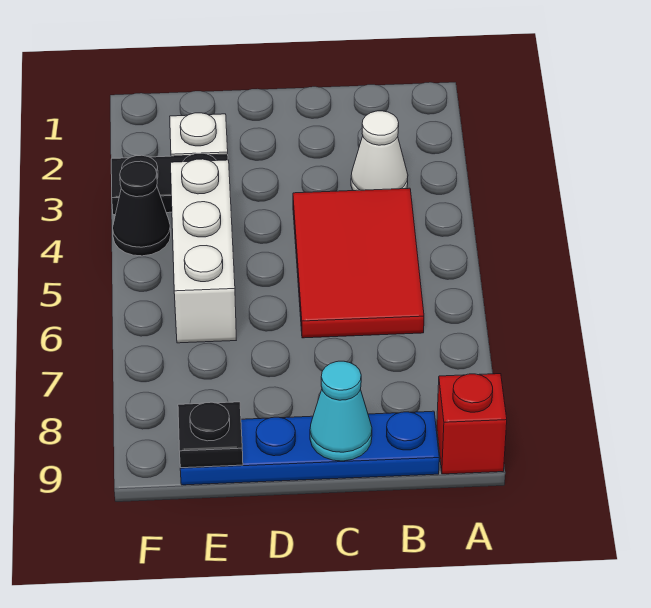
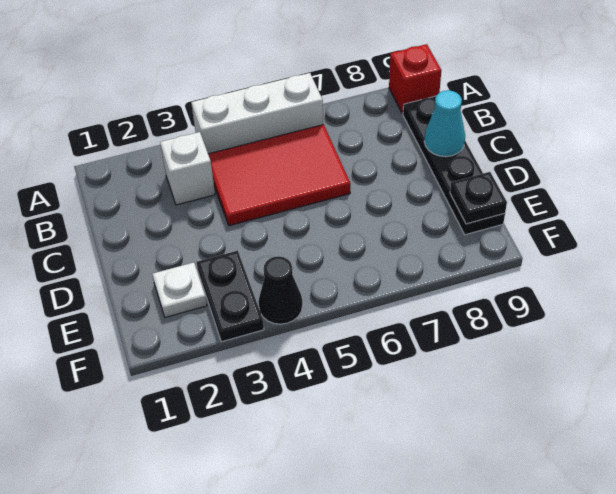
white cone B3 level 1 -> white brick B3 level 1
blue plate B9:E9 level 1 -> black plate B9:E9 level 1
white brick E4:E6 level 1 -> white brick A4:A6 level 1

